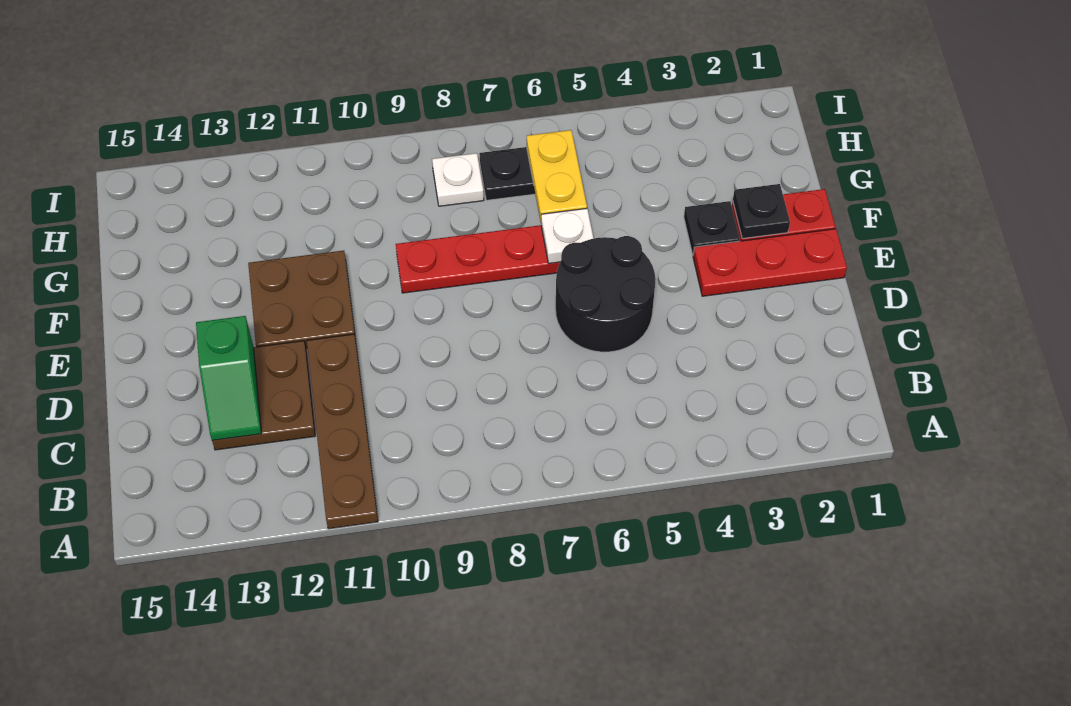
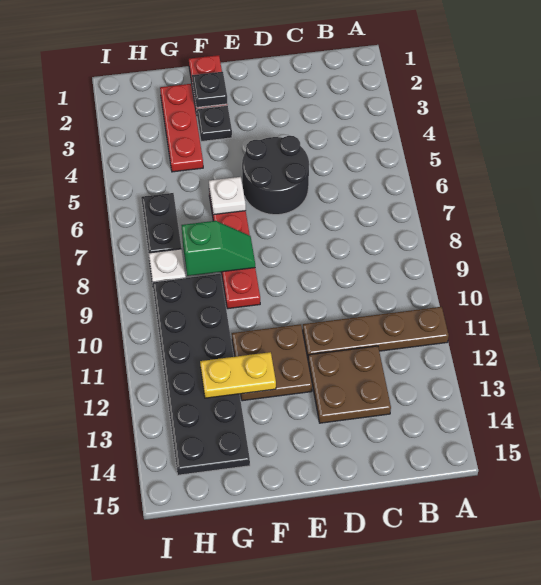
green slope C13:D13 level 2 top D -> green slope F8:G8 level 2 top G
red plate E1:E3 level 1 -> red plate G2:G4 level 1
yellow plate G6:H6 level 2 -> yellow plate F12:G12 level 2
none -> black plate G9:H14 level 1

